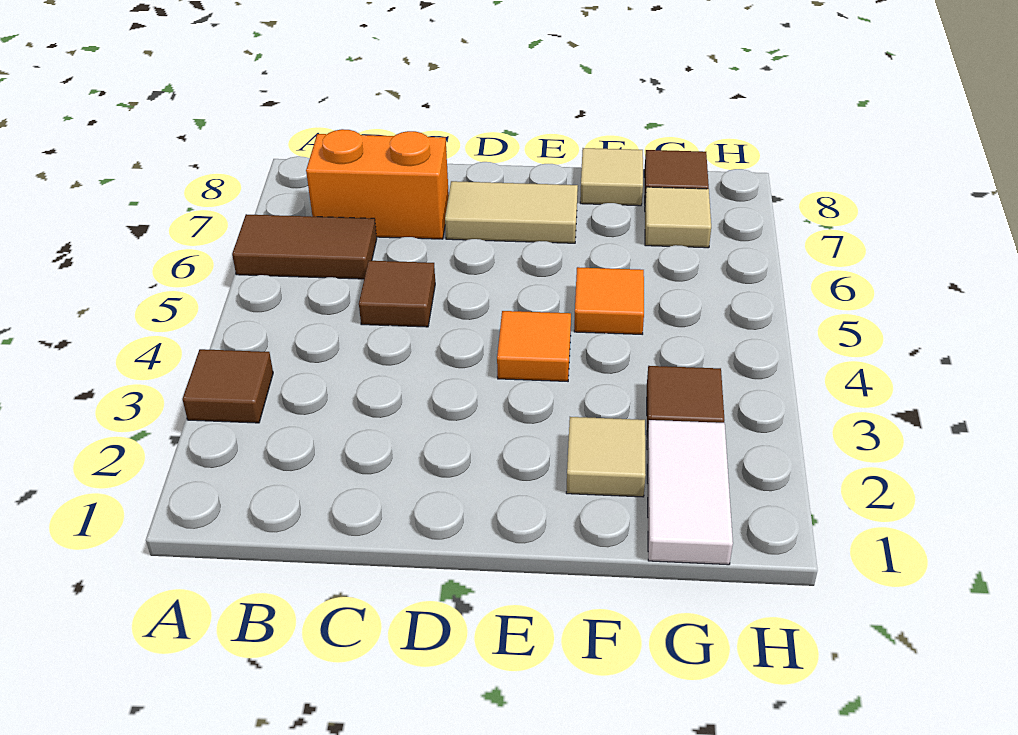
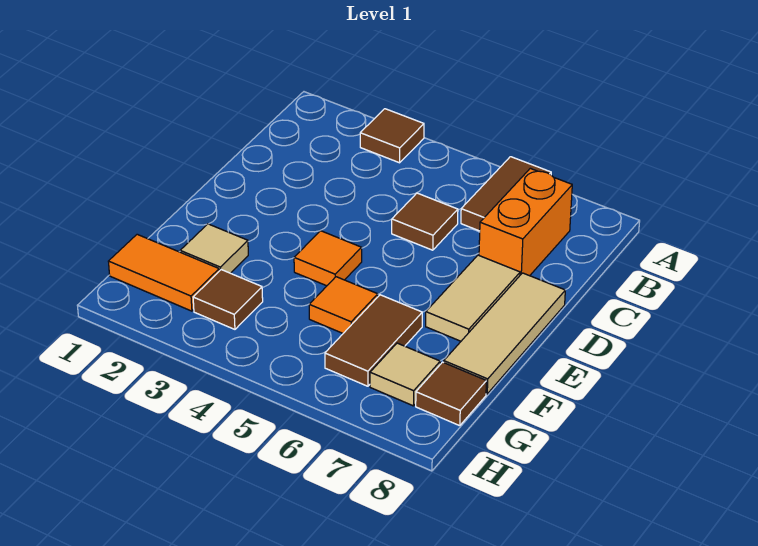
none -> brown tile F6:G6 level 1
tan tile F8 level 1 -> tan tile D8:F8 level 1
white tile G1:G2 level 1 -> orange tile G1:G2 level 1

